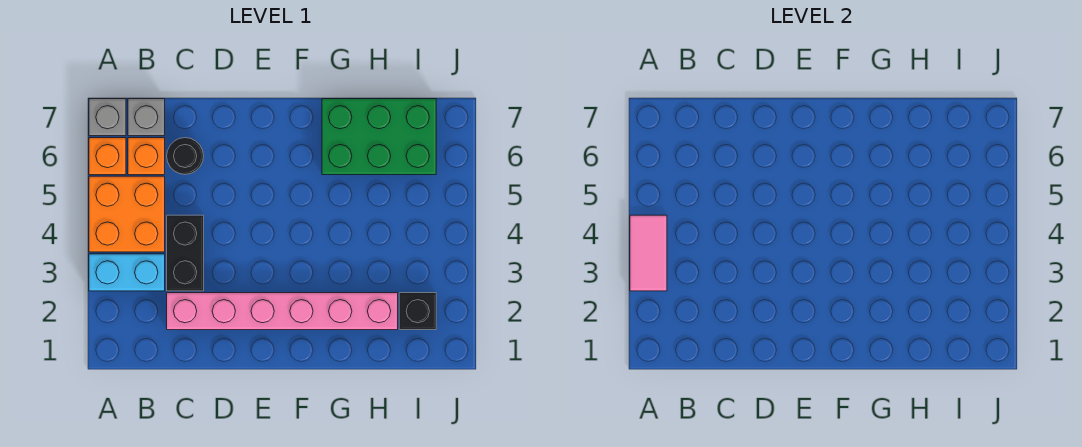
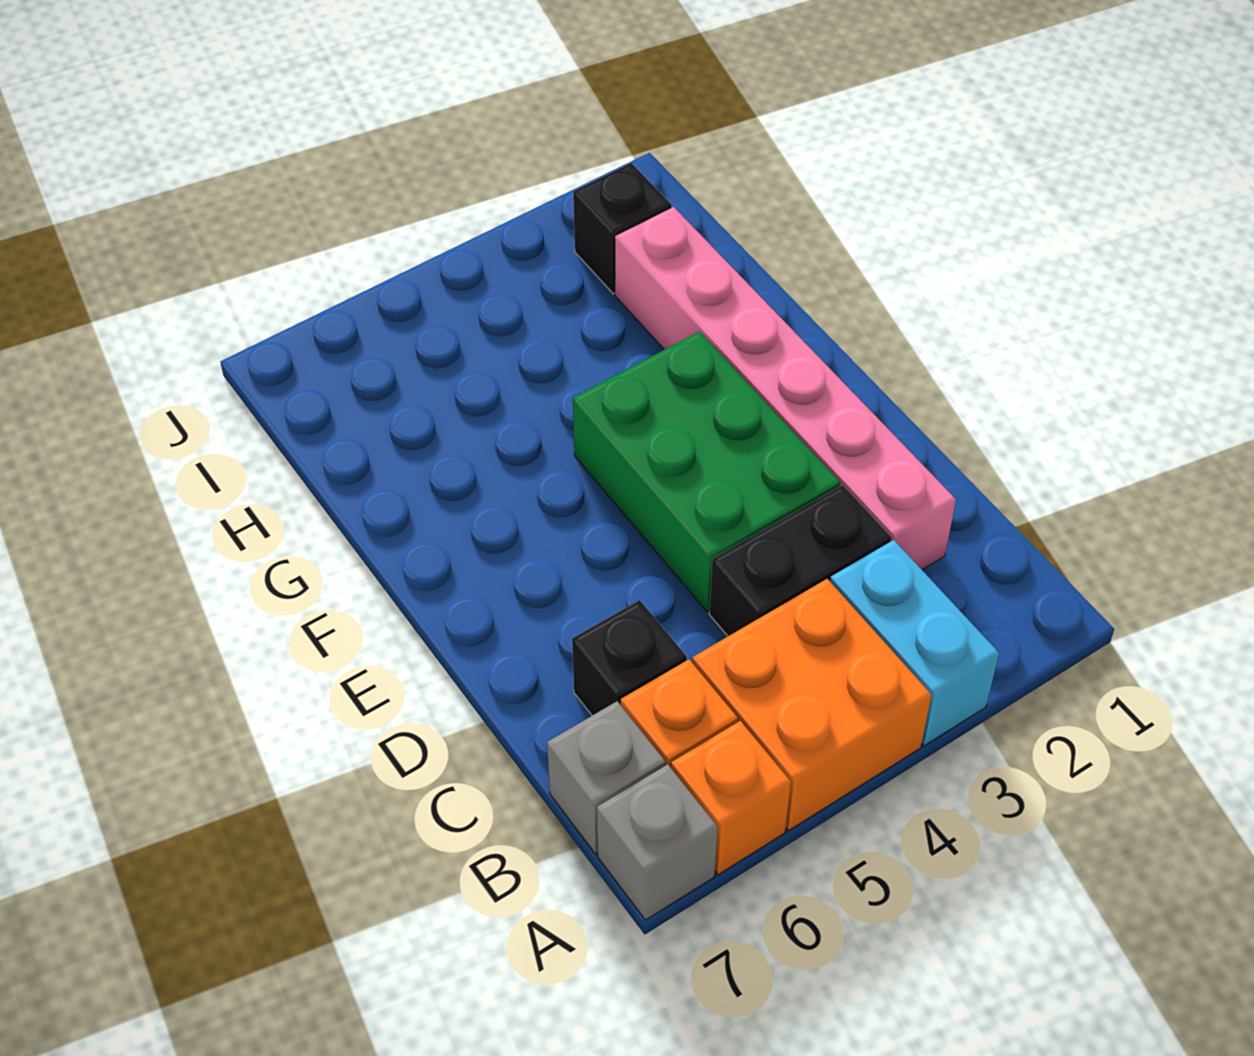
pink tile A3:A4 level 2 -> none
black round brick C6 level 1 -> black brick C6 level 1
green brick G6:I7 level 1 -> green brick D3:F4 level 1

